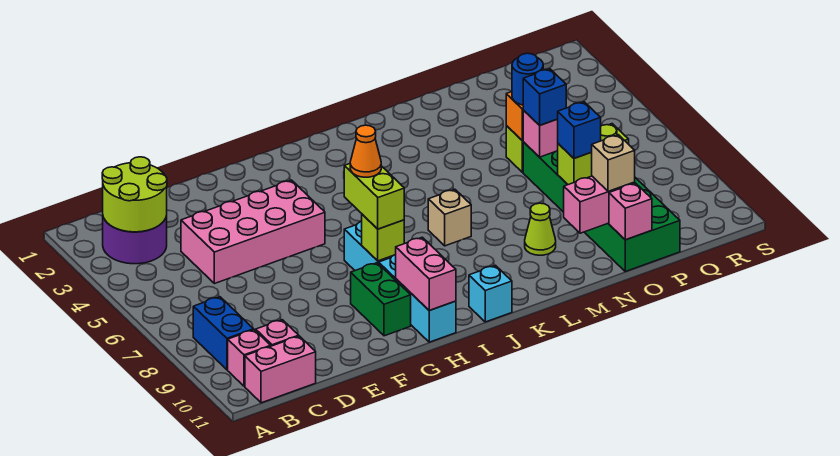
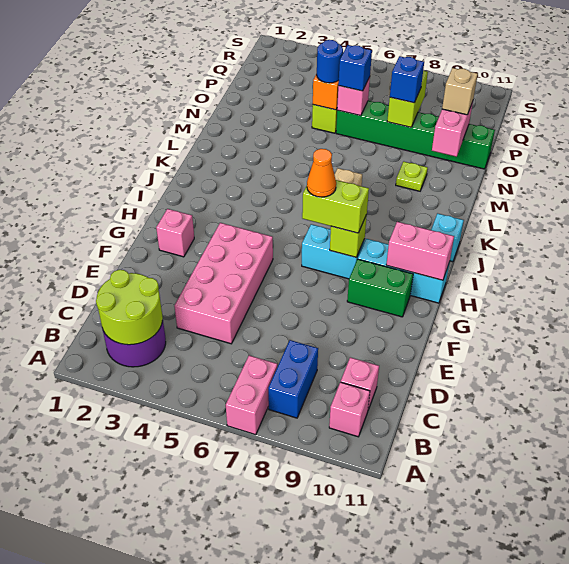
blue brick B8:B9 level 1 -> blue brick B8:C8 level 1
pink brick B11:C11 level 1 -> pink brick A7:B7 level 1
lime cone M9 level 1 -> lime plate M9 level 1
green brick O6:P11 level 1 -> green brick O6:O11 level 1
pink brick O11 level 2 -> pink brick G2 level 1

